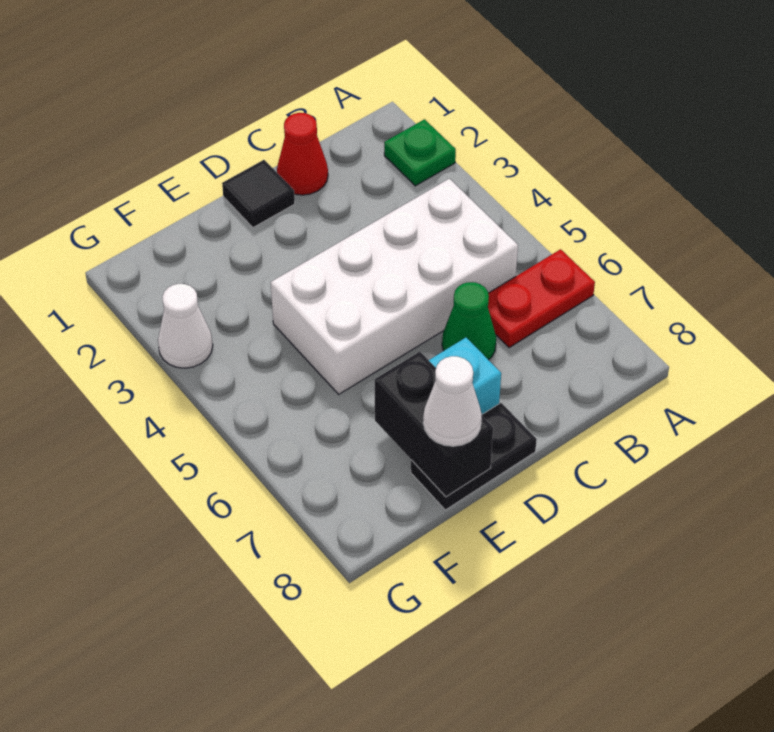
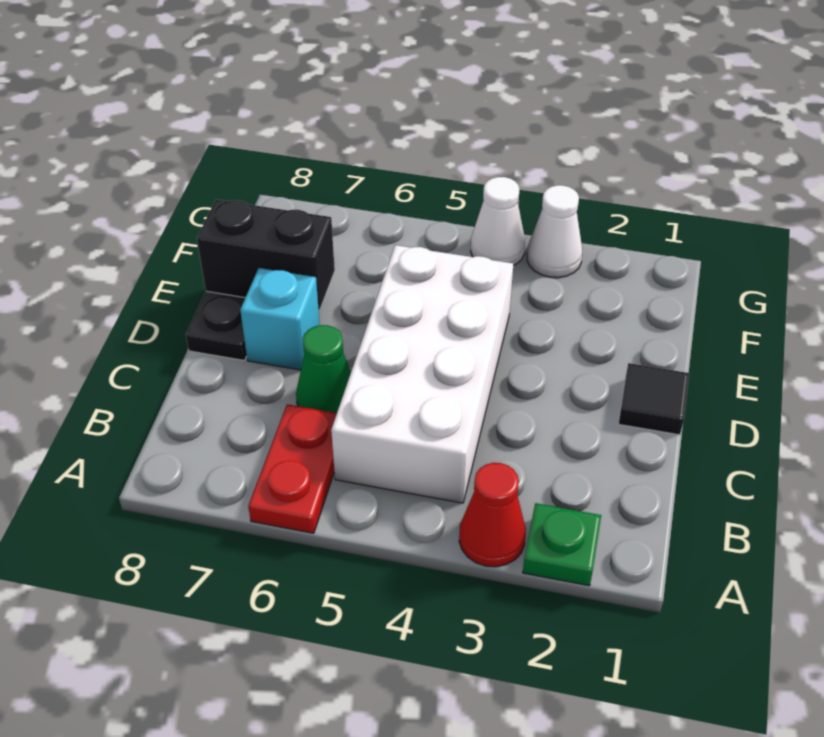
red cone C1 level 1 -> red cone A3 level 1
white cone E8 level 3 -> white cone G4 level 1

